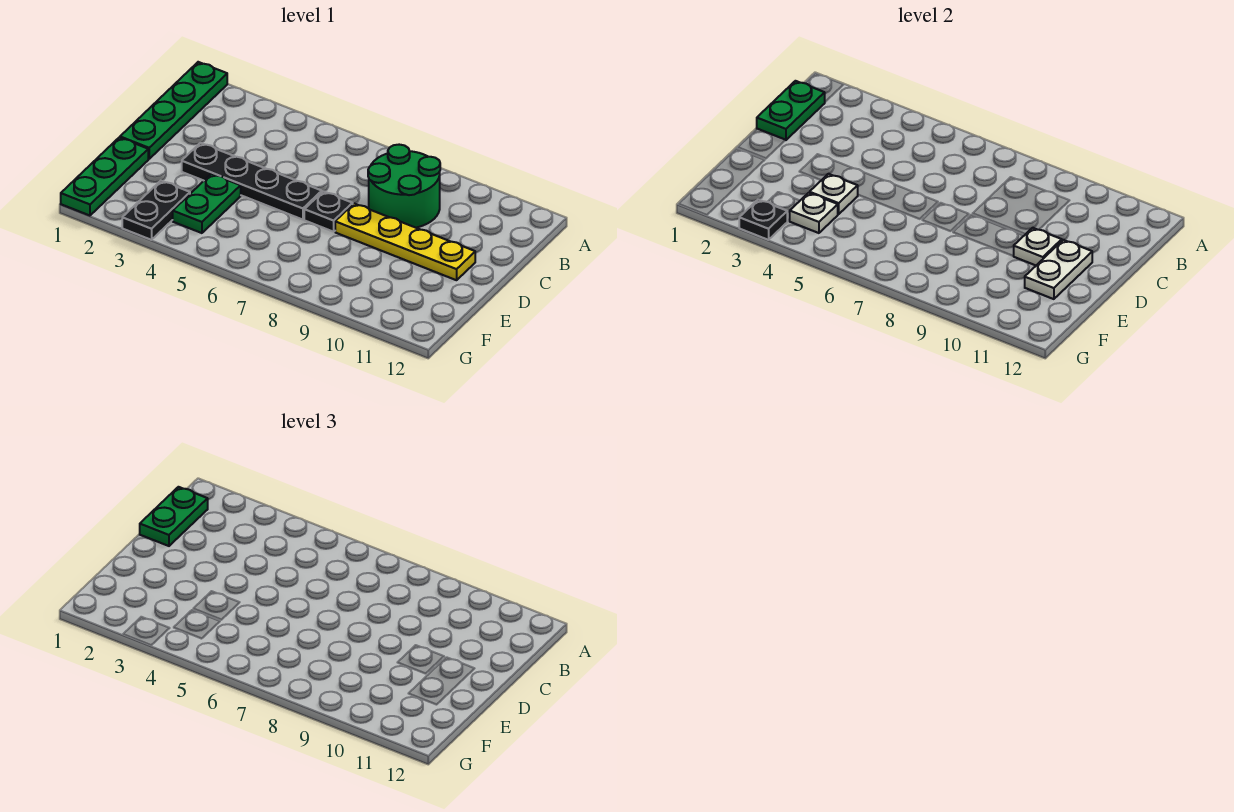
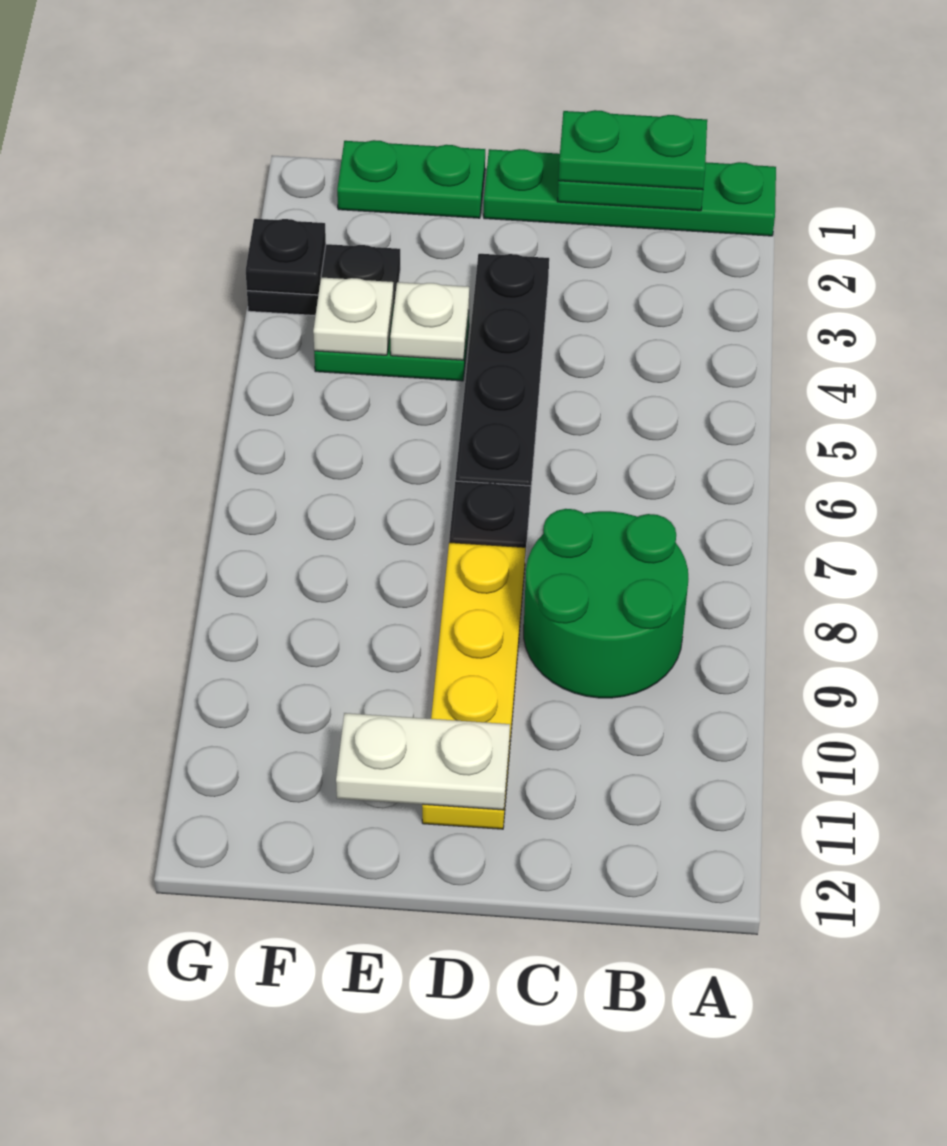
white plate D10 level 2 -> none
green plate E1:G1 level 1 -> green plate E1:F1 level 1

